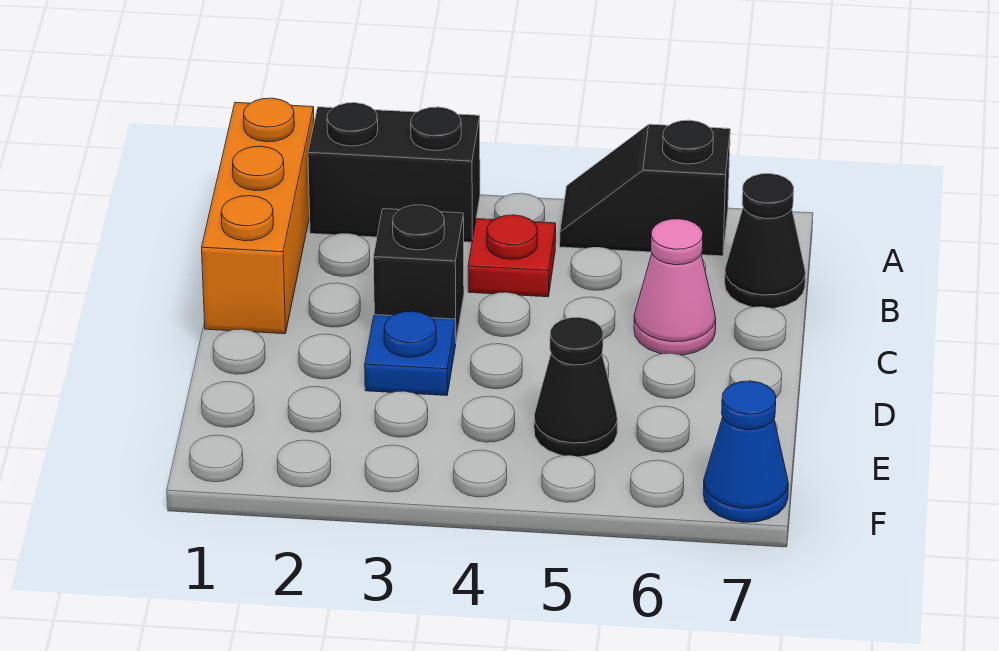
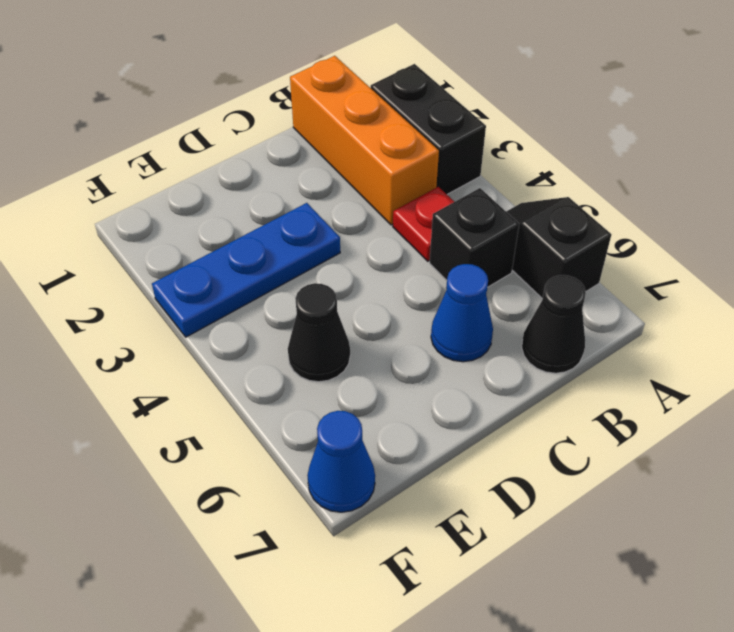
orange brick A1:C1 level 1 -> orange brick B1:B3 level 1
black brick C3 level 1 -> black brick B5 level 1
pink cone C6 level 1 -> blue cone C6 level 1
blue plate D3 level 1 -> blue plate D3:F3 level 1

